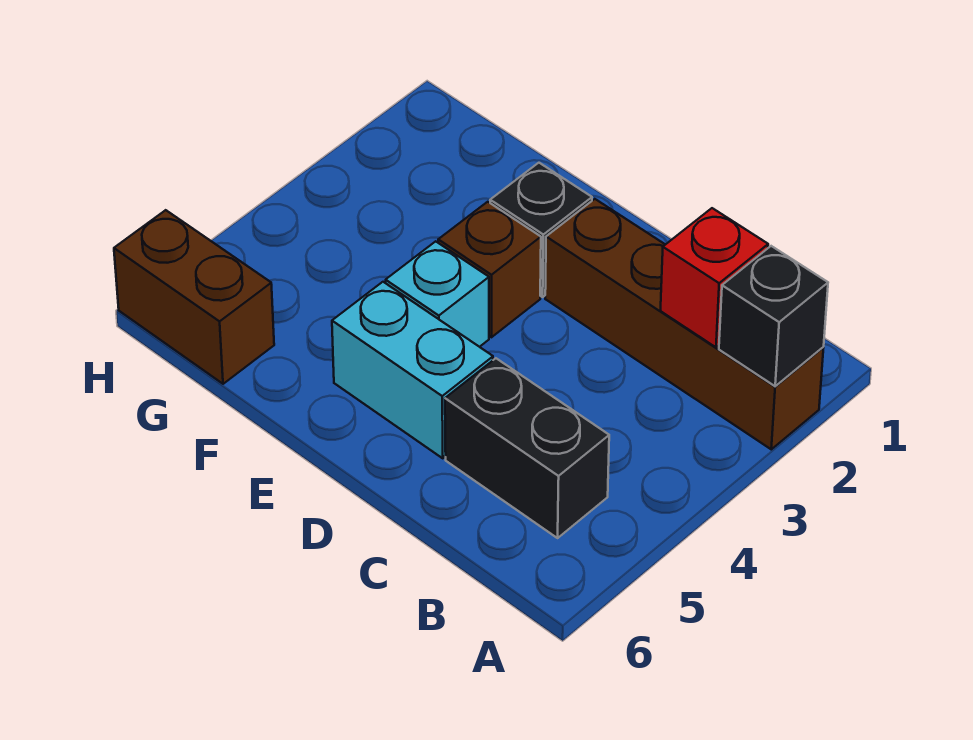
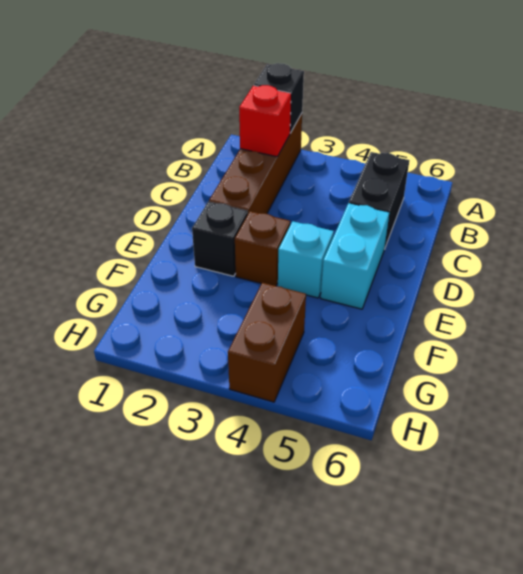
brown brick G6:H6 level 1 -> brown brick G4:H4 level 1

